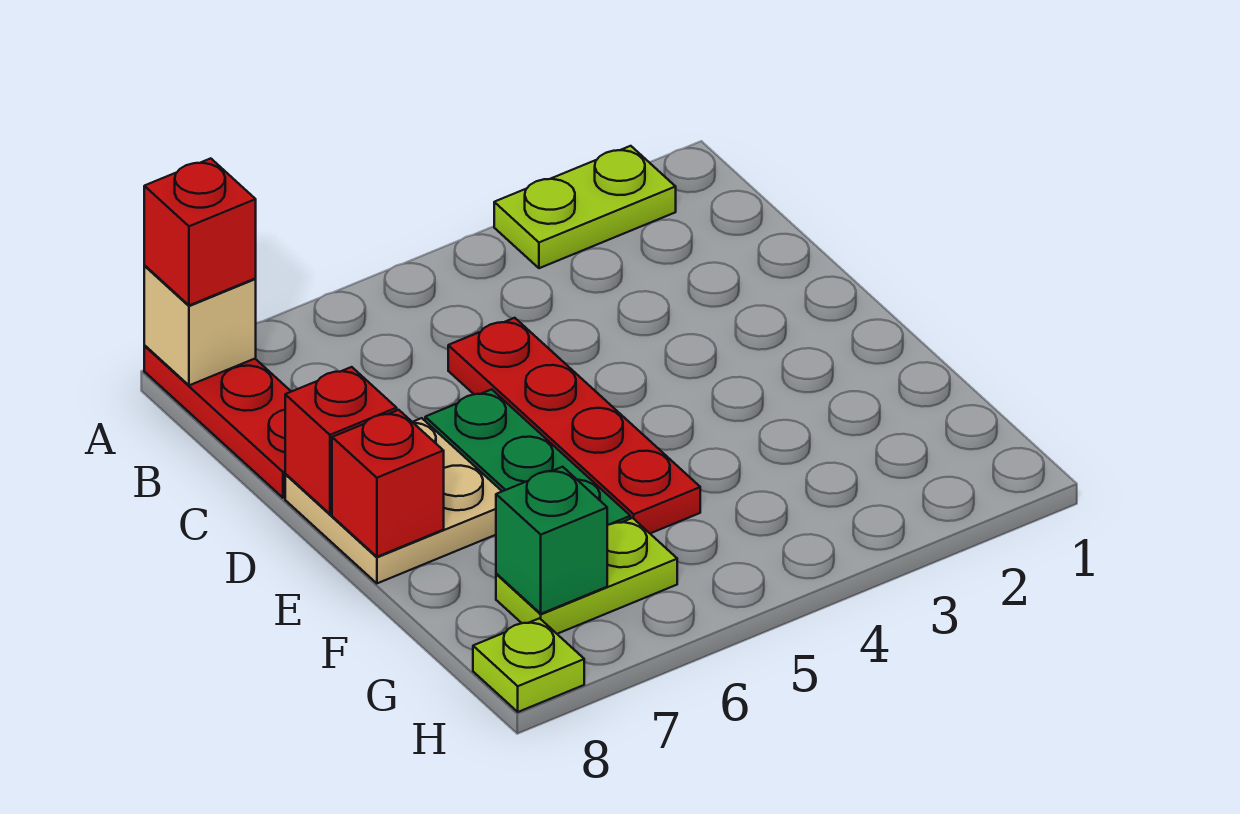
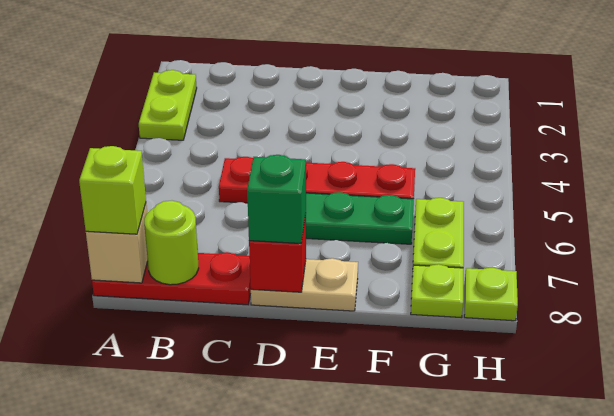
red brick A8 level 3 -> lime brick A8 level 3
none -> lime round brick B8 level 2
tan plate D7:E8 level 1 -> tan plate D8:E8 level 1
red brick E8 level 2 -> none
green brick G7 level 2 -> green brick D8 level 3
none -> lime plate G8 level 1

